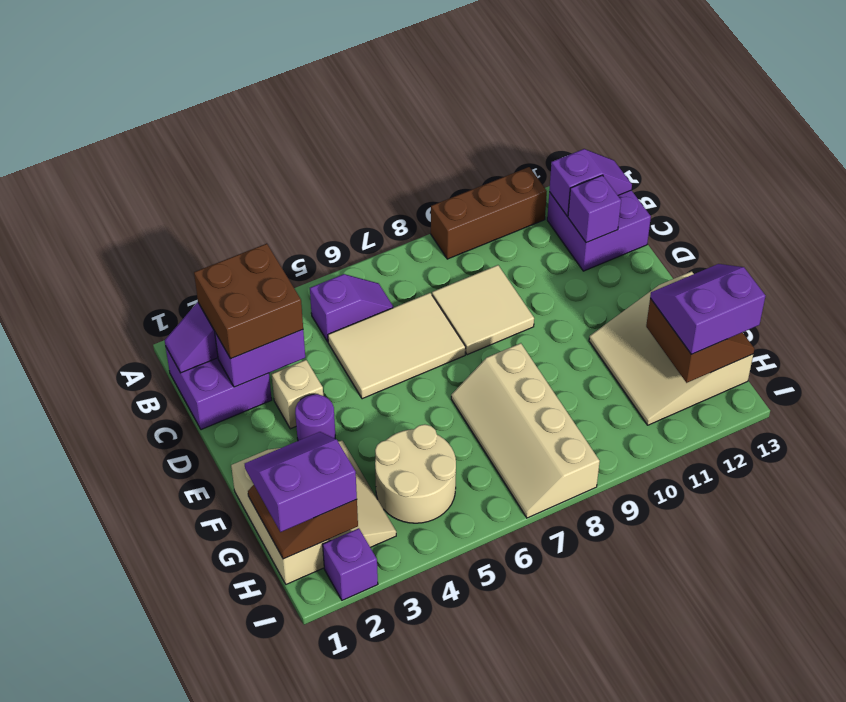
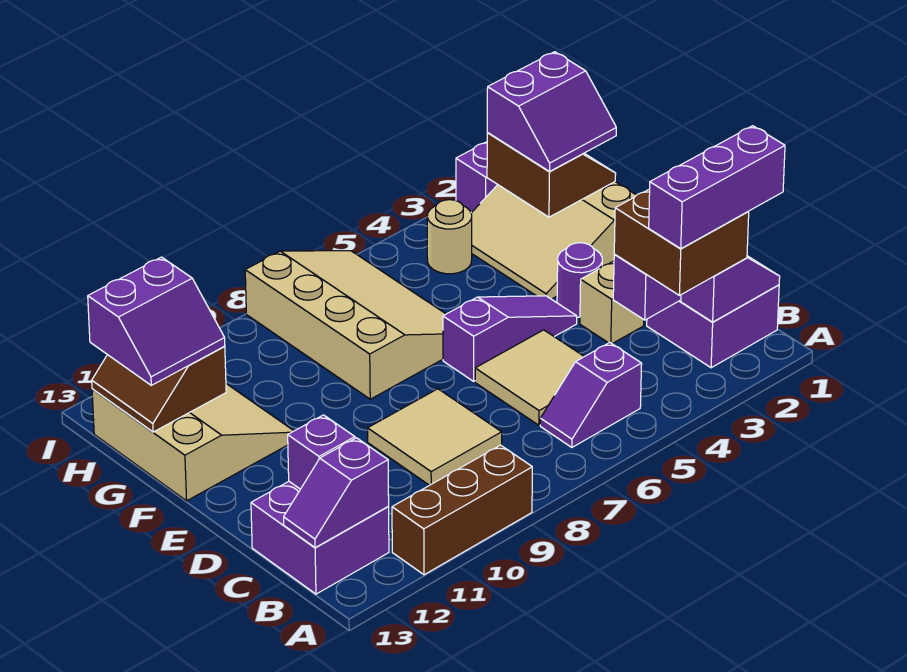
none -> purple brick B1:B3 level 4
tan tile C5:D7 level 1 -> tan tile C5:D6 level 1
none -> purple slope E4:E6 level 1 top 6
tan slope F7:I8 level 1 top 8 -> tan slope F6:I8 level 1 top 8
tan round brick G4:H5 level 1 -> tan round brick H4 level 1

